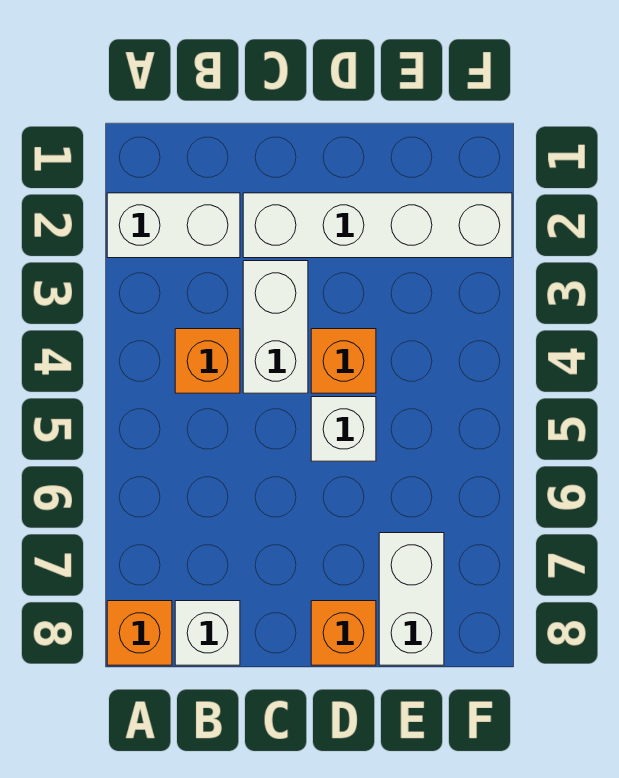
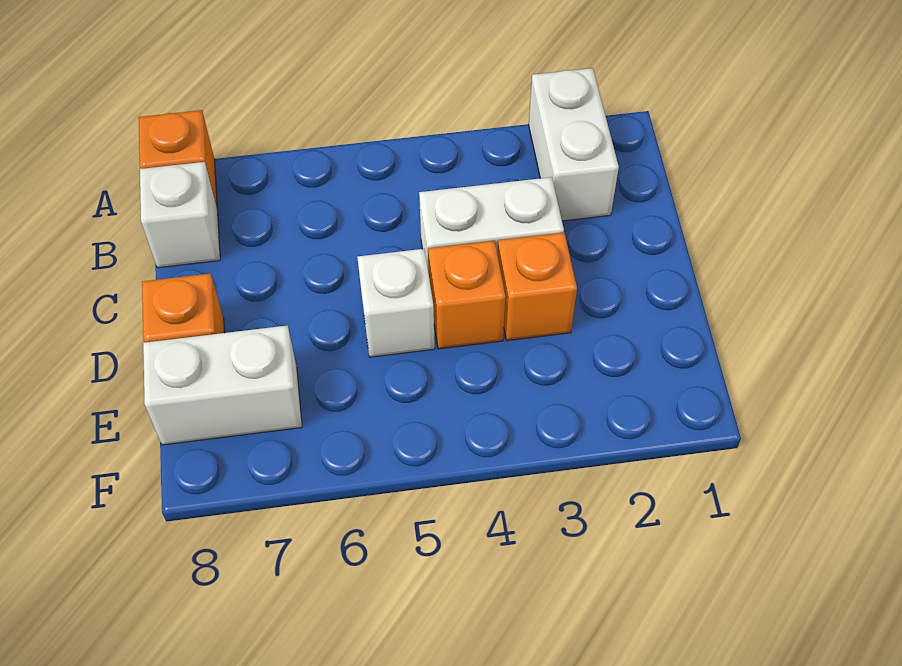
orange brick B4 level 1 -> orange brick D3 level 1
white brick C2:F2 level 1 -> none

